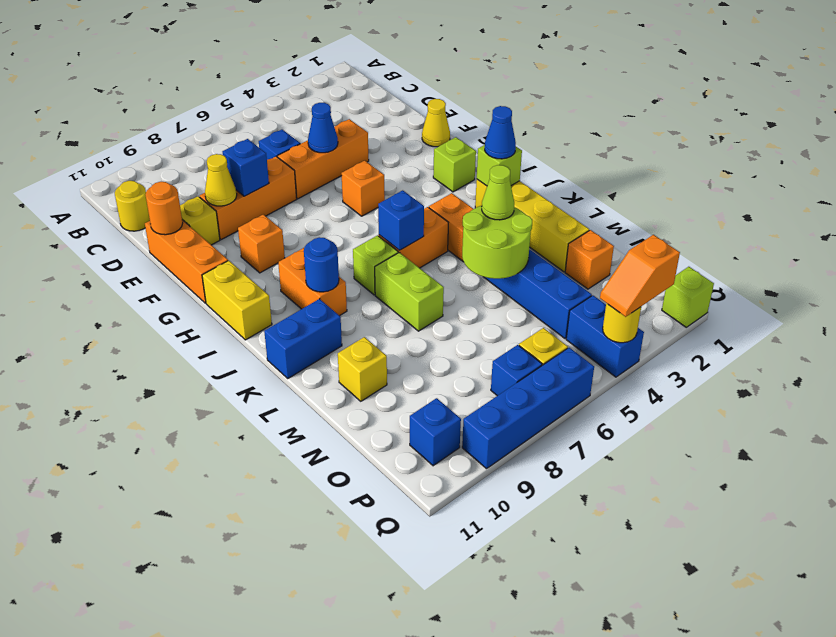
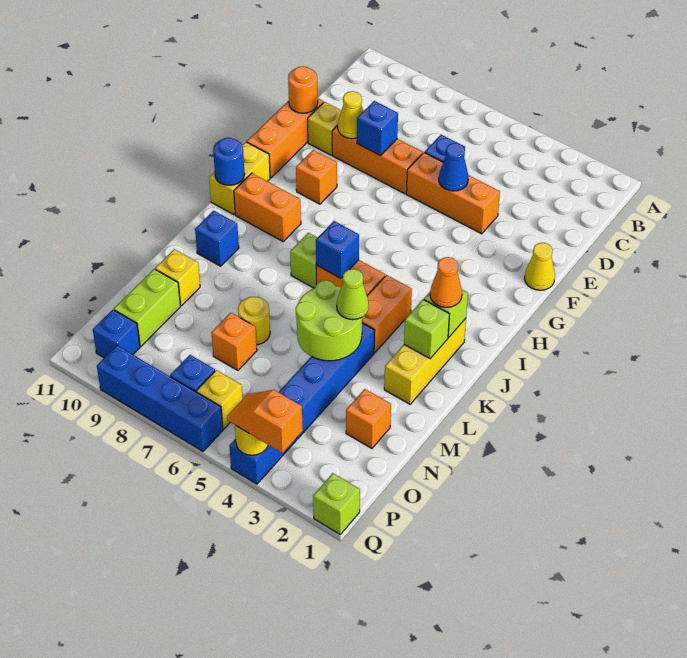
yellow round brick C11 level 1 -> yellow round brick M7 level 1
orange brick G5 level 1 -> orange brick N7 level 1
lime brick H2 level 1 -> lime brick K2 level 2
orange brick I9:J9 level 1 -> orange brick I9:I10 level 1
yellow brick J2:M2 level 1 -> yellow brick J2:L2 level 1
blue cone J2 level 3 -> orange cone J2 level 3
blue round brick J9 level 2 -> blue round brick I11 level 2
lime brick K7:L7 level 1 -> lime brick N10:O10 level 1
blue brick K10:K11 level 1 -> blue brick K10 level 1

